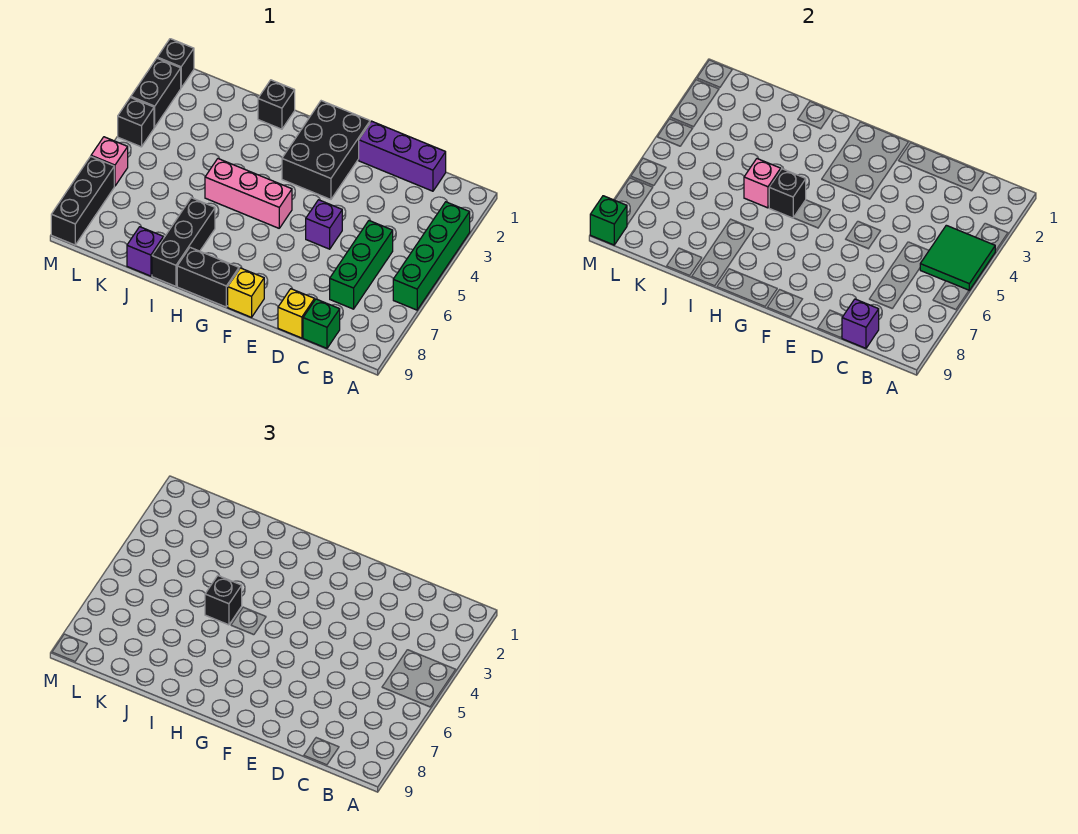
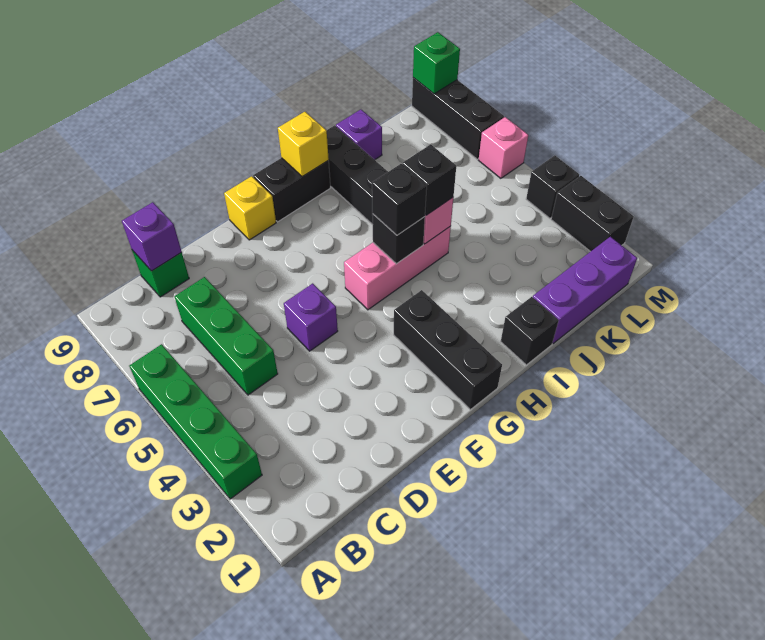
green tile A4:B5 level 2 -> none
purple brick C1:E1 level 1 -> purple brick J1:L1 level 1
yellow brick D9 level 1 -> yellow brick H9 level 2
black brick F1:G3 level 1 -> black brick G1:G3 level 1
black brick M1 level 1 -> black brick H5 level 3

